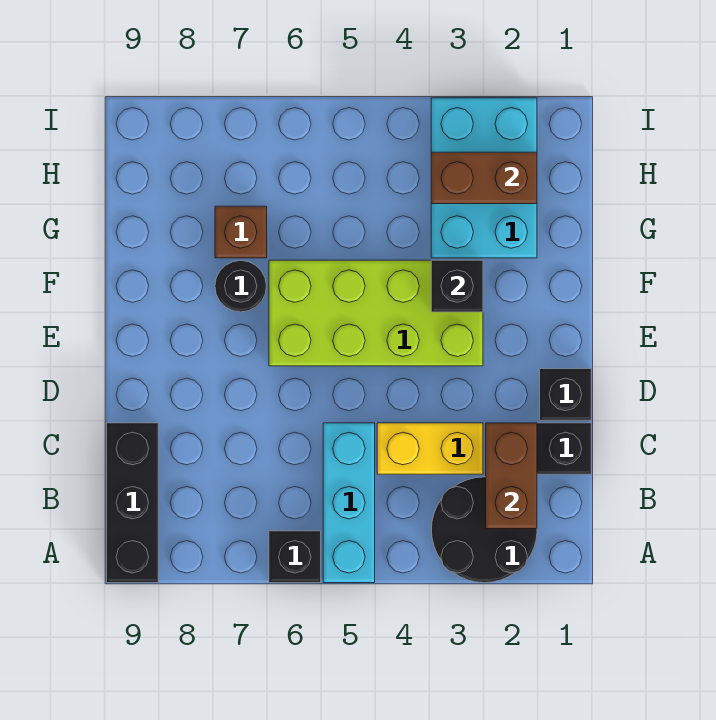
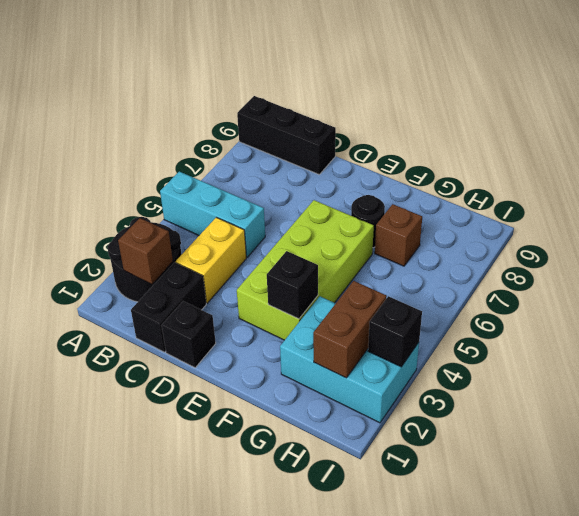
black brick A6 level 1 -> black brick I3 level 2
brown brick B2:C2 level 2 -> brown brick B2 level 2

